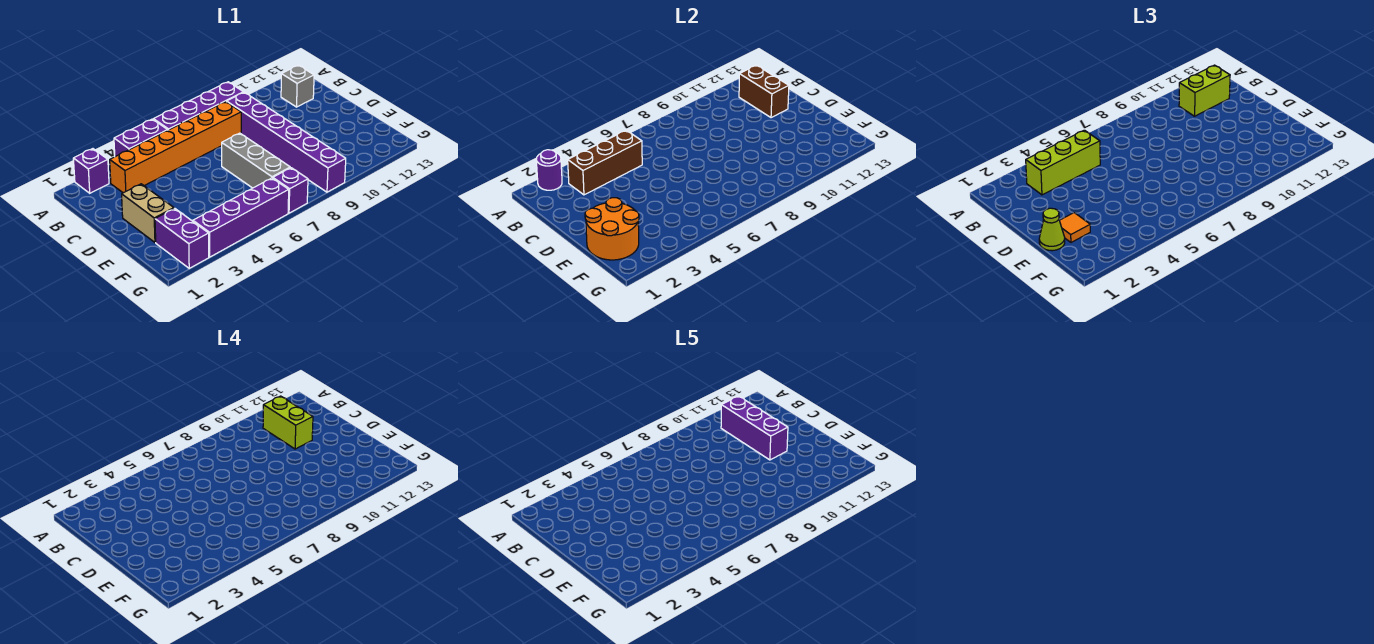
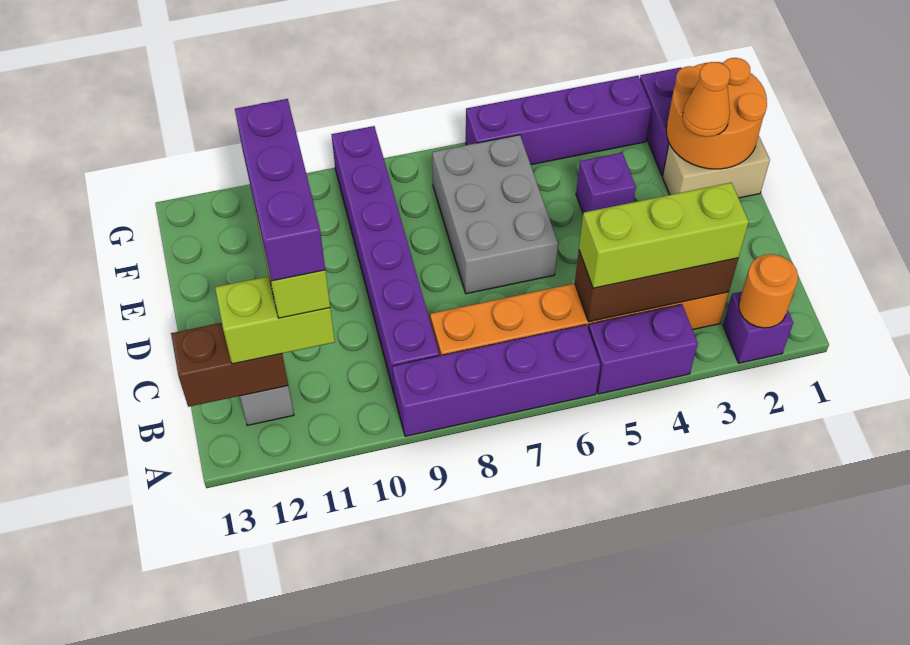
purple round brick A2 level 2 -> orange round brick A2 level 2
brown brick B12:C12 level 2 -> brown brick B12:B13 level 2
tan brick D2:E2 level 1 -> tan brick E1:E2 level 1
grey brick D7:F7 level 1 -> grey brick D6:F7 level 1
lime cone E1 level 3 -> none
orange tile E2 level 3 -> orange cone E2 level 3
purple brick G7 level 1 -> purple brick E4 level 1

